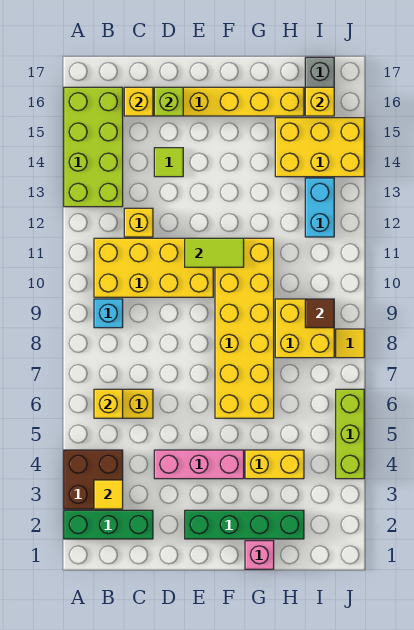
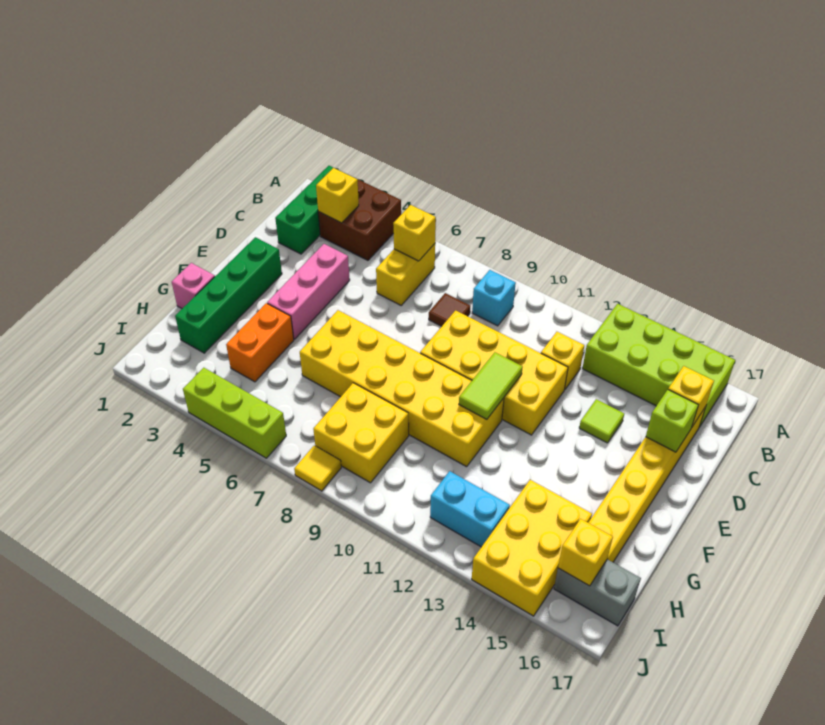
yellow tile B3 level 2 -> yellow brick B3 level 2
yellow brick B10:E11 level 1 -> yellow brick D9:E12 level 1
yellow brick G4:H4 level 1 -> orange brick G4:H4 level 1
brown tile I9 level 2 -> brown tile C8 level 1

